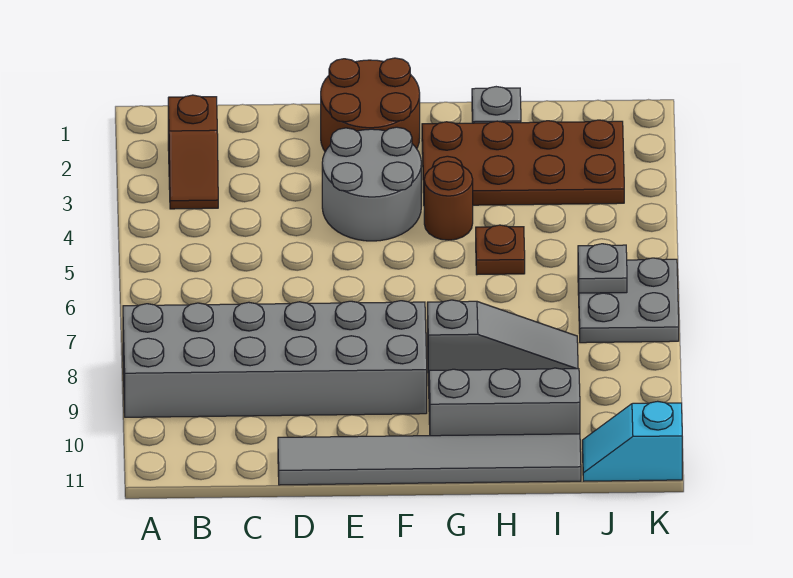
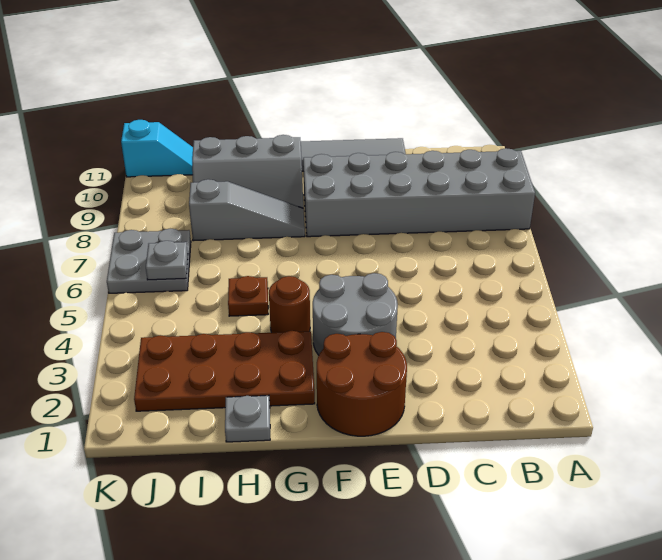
brown slope B2:B3 level 1 top 2 -> none
grey slope G8:I8 level 1 top G -> grey slope G8:I8 level 1 top I

